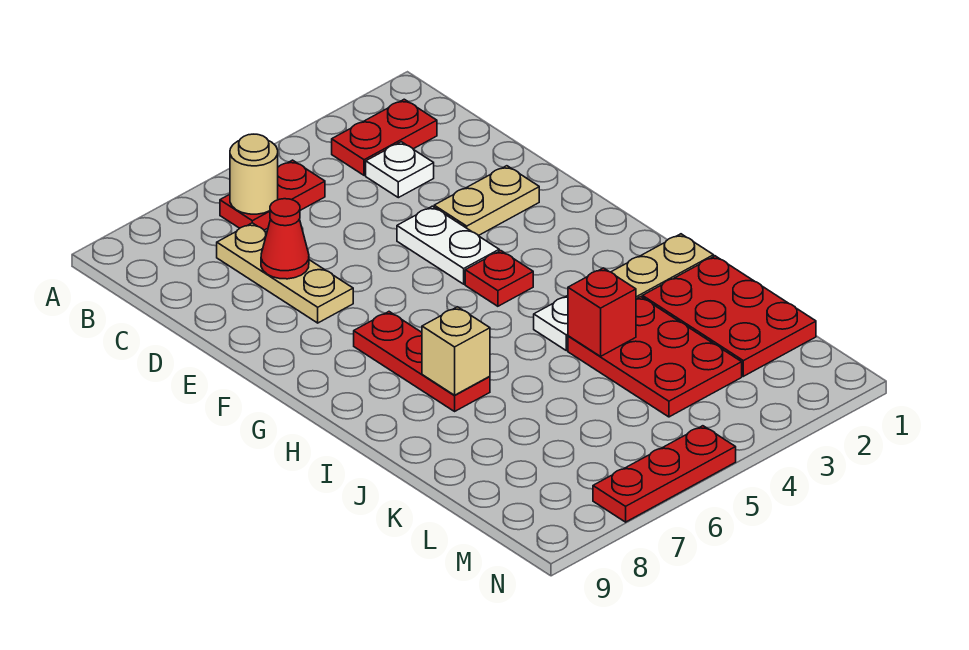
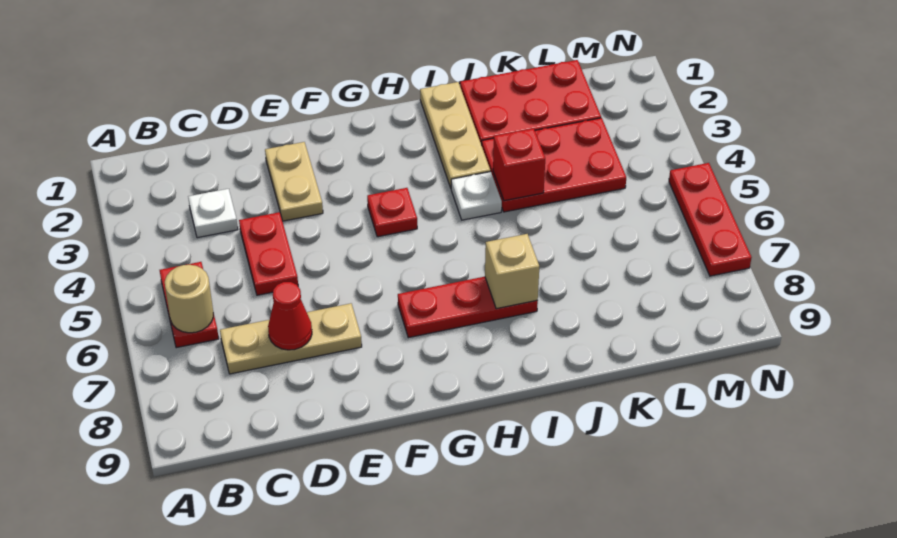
red plate B2:B3 level 1 -> red plate D4:D5 level 1
white plate E4:F4 level 1 -> none

